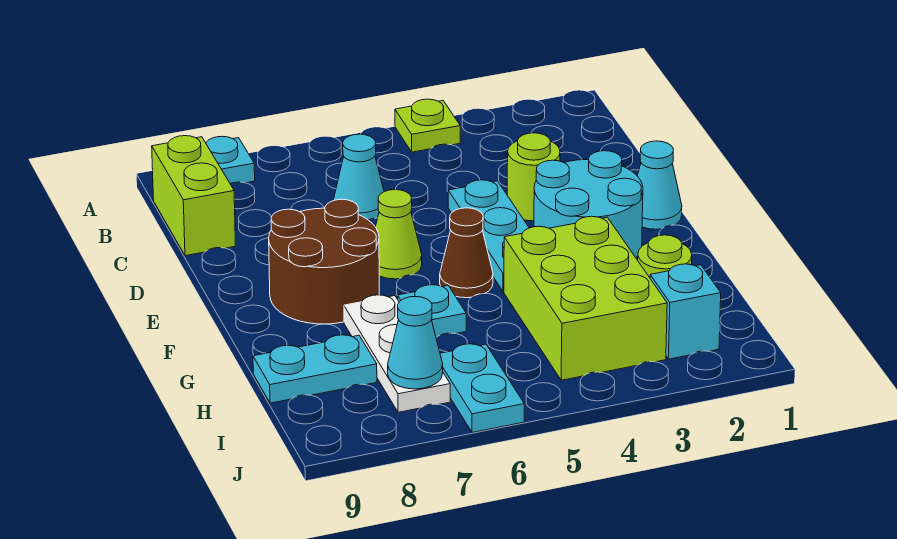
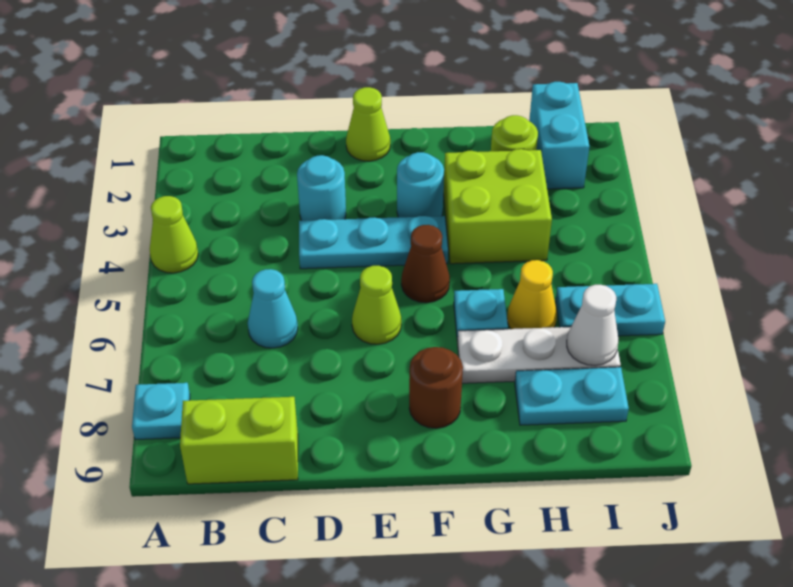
lime plate A4 level 1 -> lime cone A4 level 1
lime round brick D3 level 1 -> cyan round brick D3 level 1
cyan cone E1 level 1 -> lime cone E1 level 1
cyan round brick E2:F3 level 1 -> cyan round brick F3 level 1
brown round brick E7:F8 level 1 -> brown round brick F8 level 1
lime brick G3:I4 level 1 -> lime brick G3:H4 level 1
none -> yellow cone H6 level 1
cyan plate H8:H9 level 1 -> cyan plate H8:I8 level 1
cyan brick I2 level 1 -> cyan brick I1:I2 level 1
cyan cone I7 level 2 -> white cone I7 level 2

